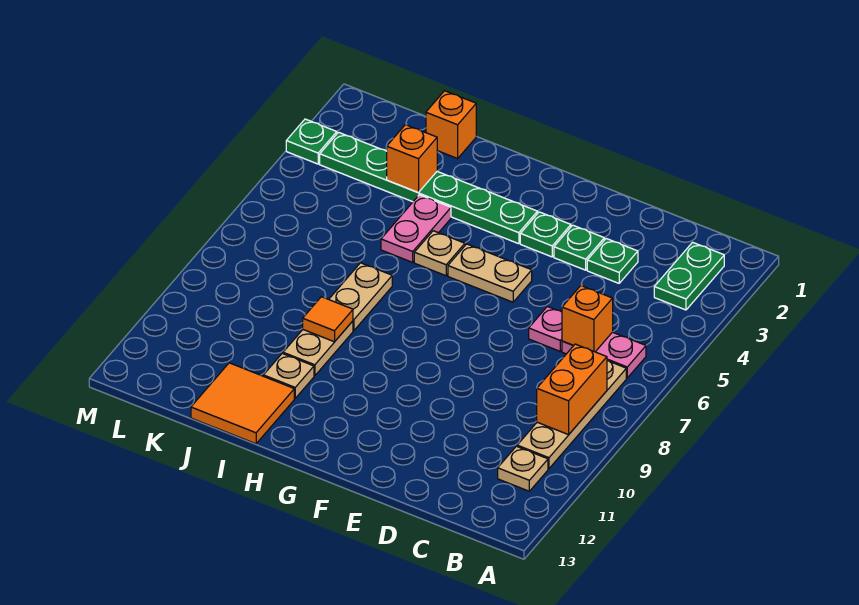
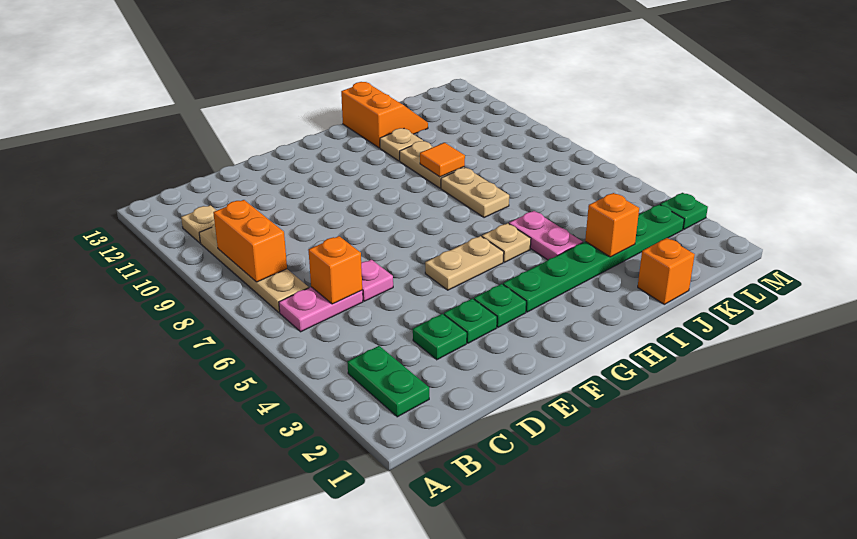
orange tile I12:J13 level 1 -> orange slope I12:J13 level 1 top I

